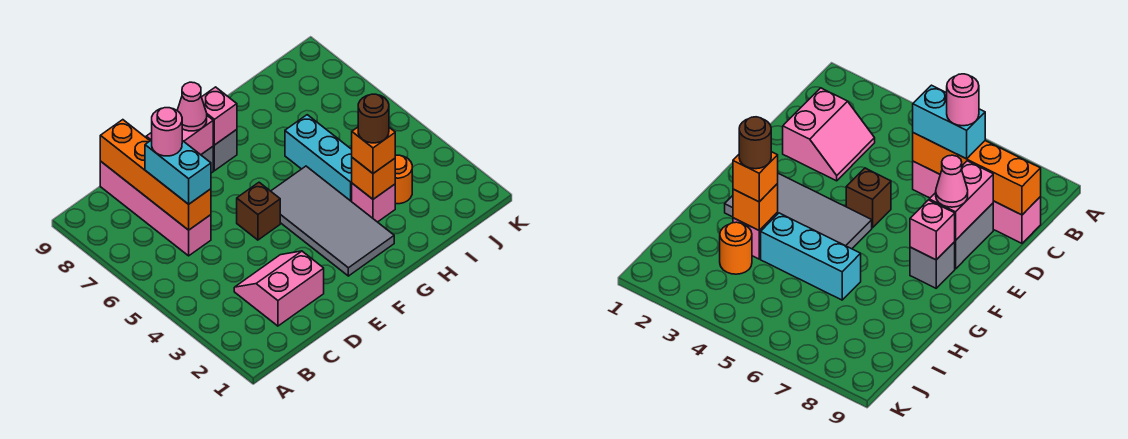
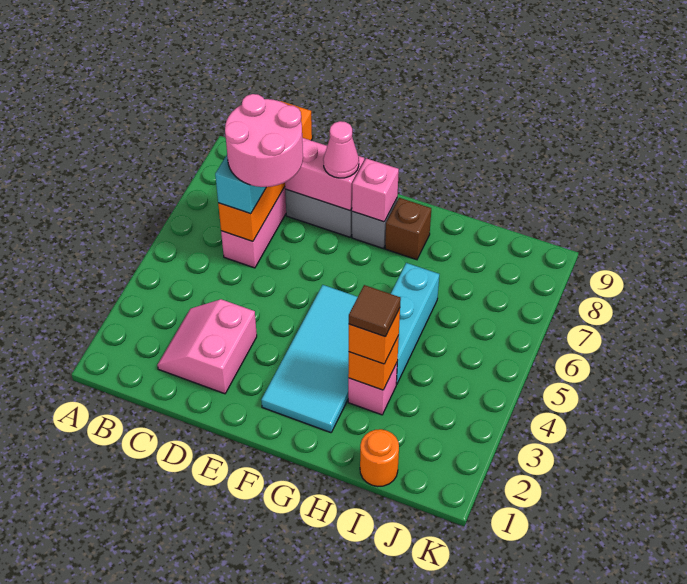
pink slope C2:D3 level 1 top 2 -> pink slope C2:D3 level 1 top D
pink round brick C7 level 4 -> pink round brick C6:D7 level 4
brown brick E5 level 1 -> brown brick G8 level 1
grey tile F2:G5 level 1 -> cyan tile F2:G5 level 1
brown round brick H3 level 4 -> brown tile H3 level 4
orange round brick I3 level 1 -> orange round brick I1 level 1

